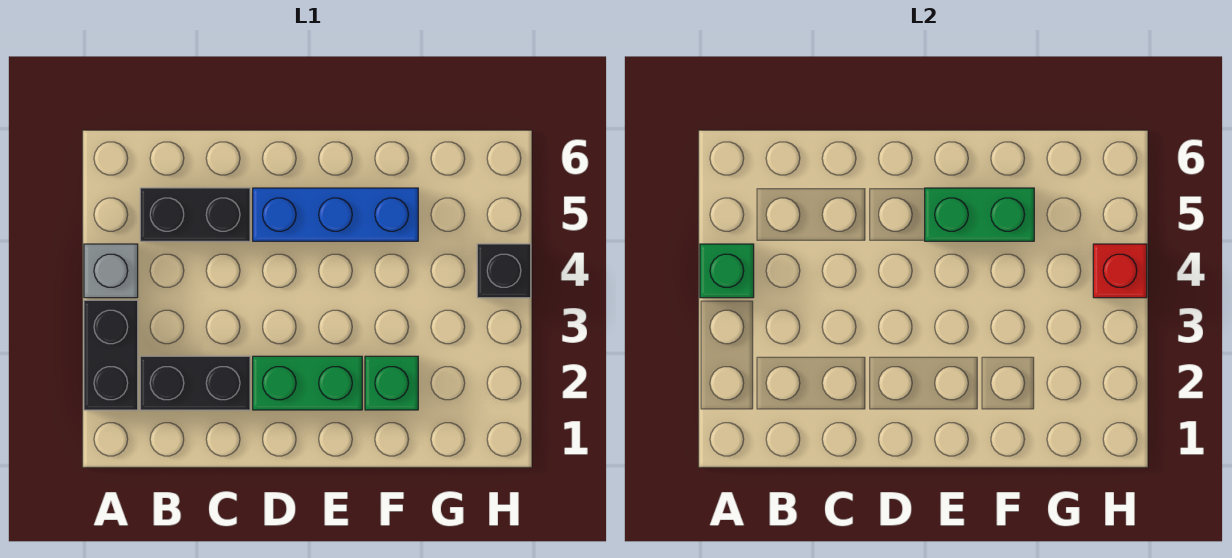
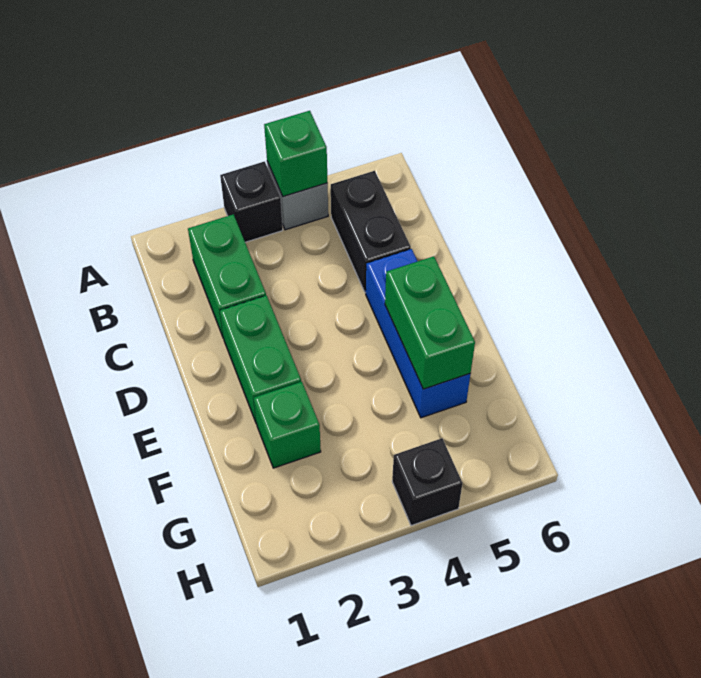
black brick A2:A3 level 1 -> black brick A3 level 1
black brick B2:C2 level 1 -> green brick B2:C2 level 1
red brick H4 level 2 -> none

